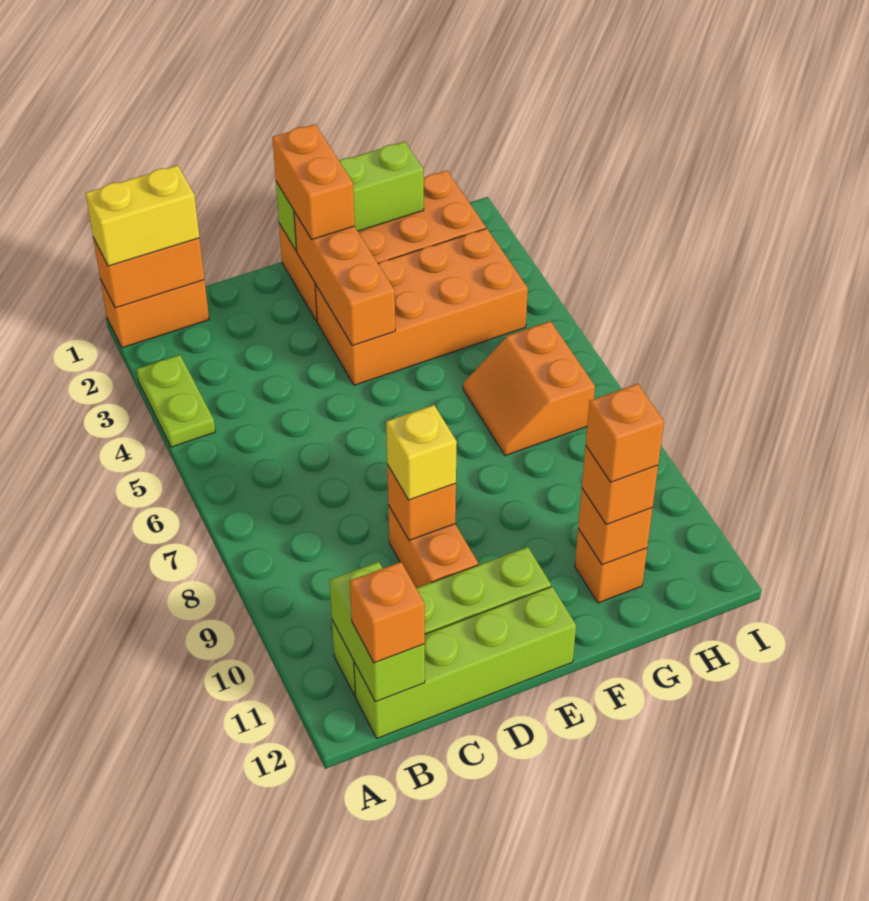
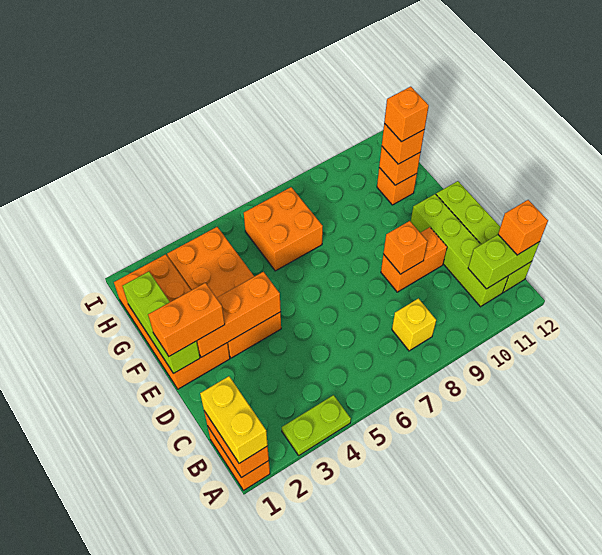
yellow brick D9 level 3 -> yellow brick B8 level 1
orange slope G6:H7 level 1 top H -> orange brick G6:H7 level 1

